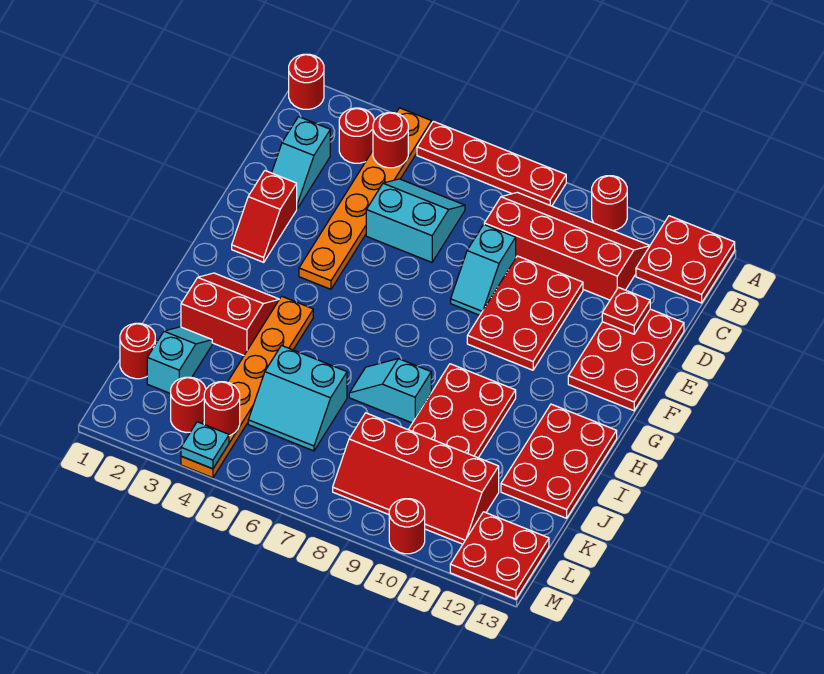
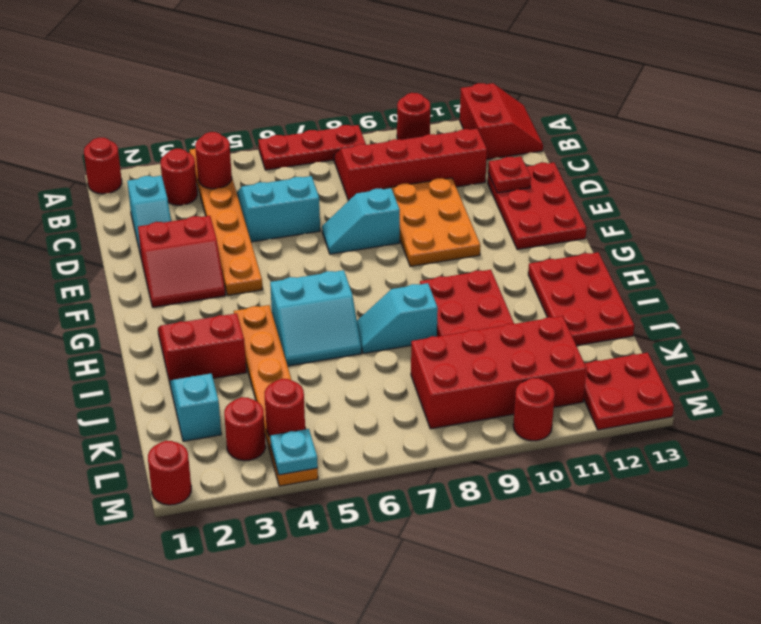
red plate A5:A8 level 1 -> red plate A6:A8 level 1
red plate A12:B13 level 1 -> red slope A12:B13 level 1 top 12
cyan slope D8:E8 level 1 top D -> cyan slope E7:E8 level 1 top 8
red plate D9:F10 level 1 -> orange plate D9:F10 level 1
red slope E2:F2 level 1 top E -> red slope E2:F3 level 1 top E
cyan slope J5:K6 level 1 top J -> cyan slope H5:I6 level 1 top H
red round brick K1 level 1 -> red round brick M1 level 1
red slope K8:L11 level 1 top K -> red brick K8:L11 level 1

